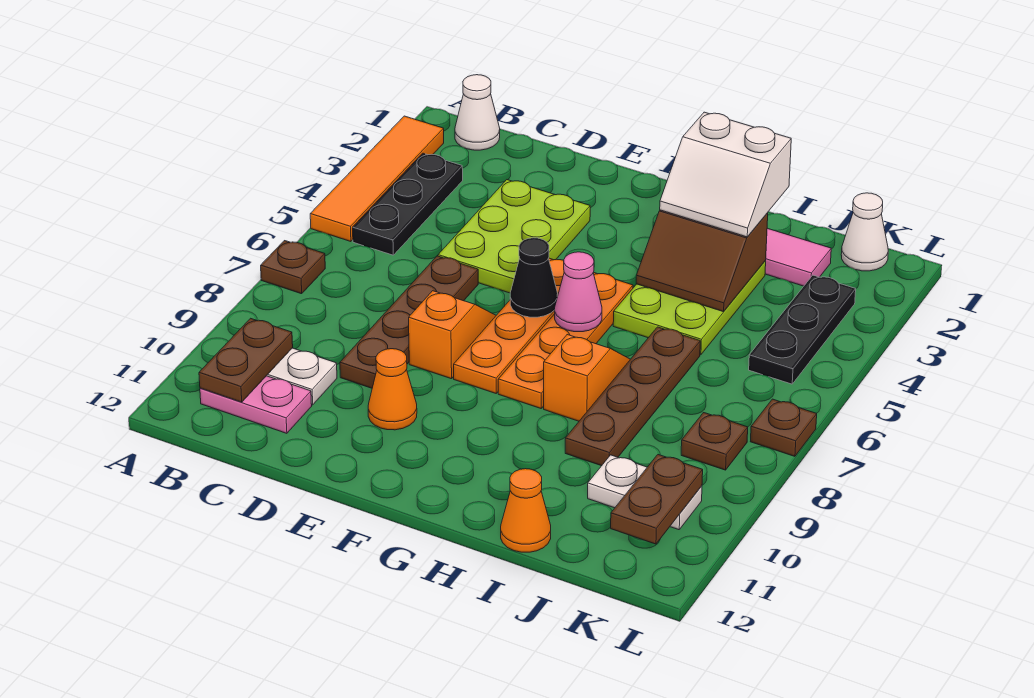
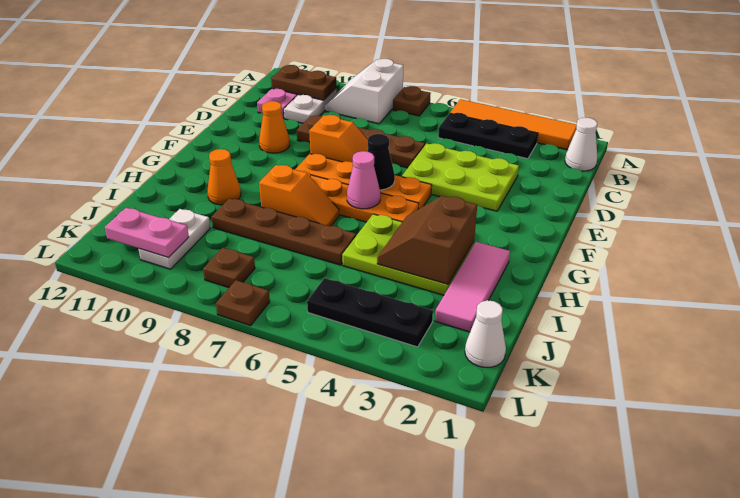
white slope H2:I3 level 3 top 2 -> white slope A8:B9 level 1 top 8
orange cone I12 level 1 -> orange cone H10 level 1
brown plate K10:K11 level 2 -> pink plate K10:K11 level 2

